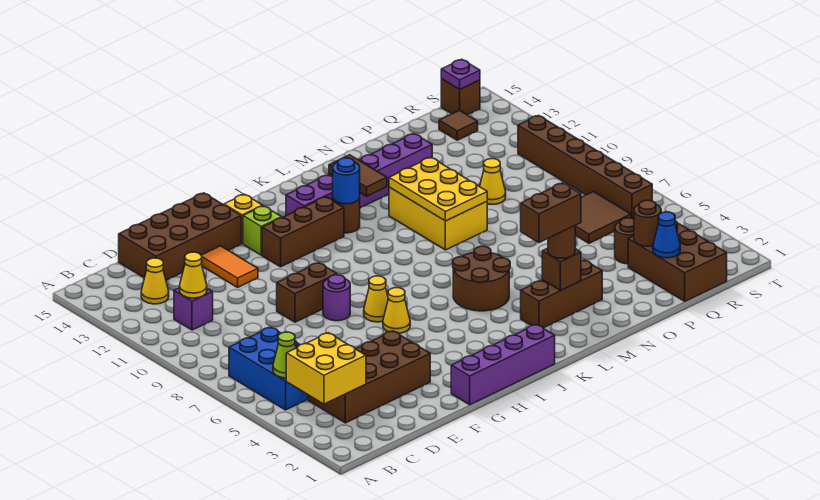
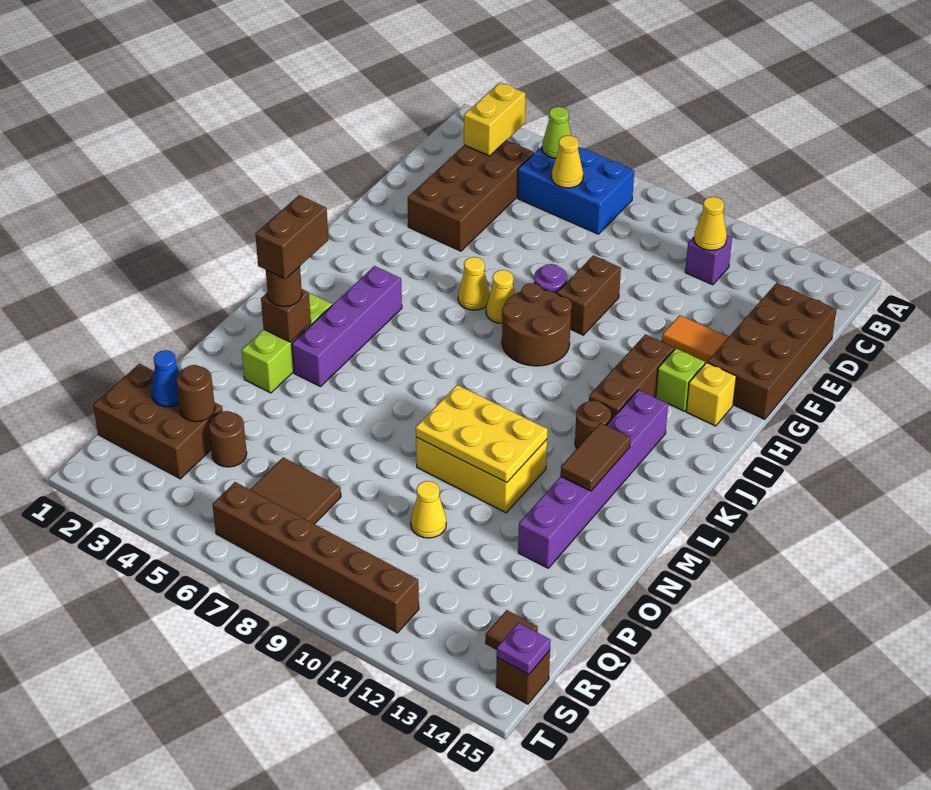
yellow brick B3:C4 level 2 -> yellow brick B3:C3 level 2
yellow cone C13 level 1 -> yellow cone C6 level 2
purple brick G1:J1 level 1 -> purple brick J4:M4 level 1
brown round brick K5:L6 level 1 -> brown round brick H8:I9 level 1
blue round brick K12 level 2 -> none
brown brick L3:N3 level 1 -> lime brick L3:N3 level 1
brown tile L12:L13 level 2 -> brown tile L13:M13 level 2

